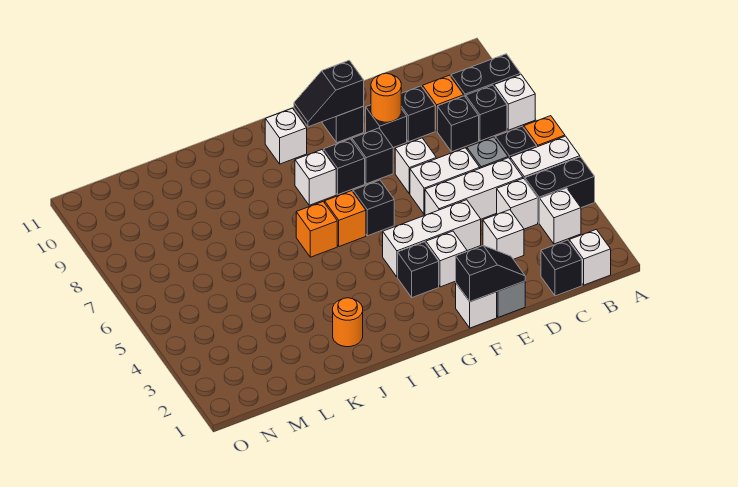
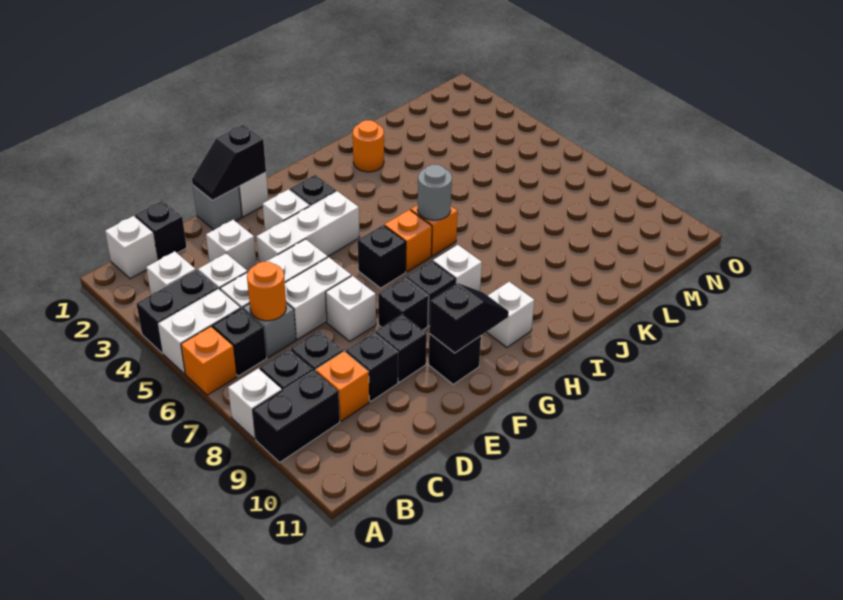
orange round brick E9 level 2 -> orange round brick C6 level 2
none -> grey round brick I6 level 2

